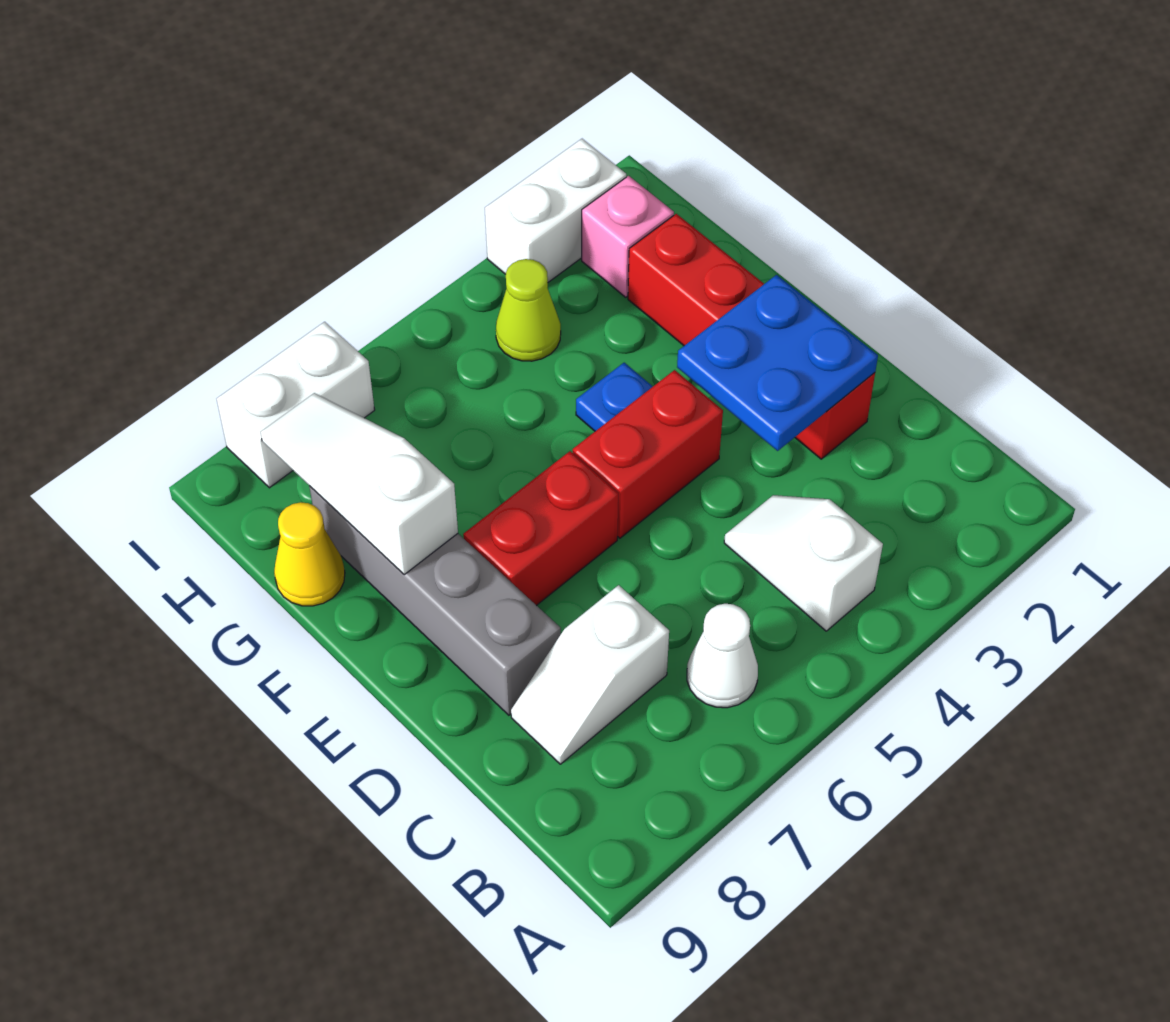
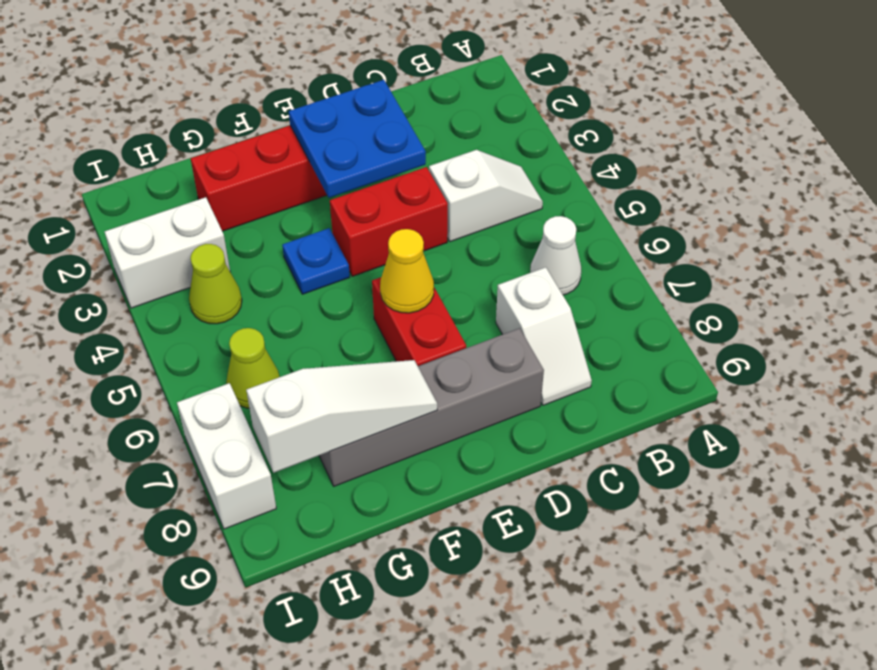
white slope B4:C4 level 1 top B -> white slope B4:C4 level 1 top C
red brick E4:E5 level 1 -> red brick D4:E4 level 1
white slope F8:H8 level 2 top F -> white slope F8:H8 level 2 top H
yellow cone G9 level 1 -> yellow cone E6 level 2
pink brick H2 level 1 -> none
none -> lime cone H6 level 1
white brick I2:I3 level 1 -> white brick H3:I3 level 1

